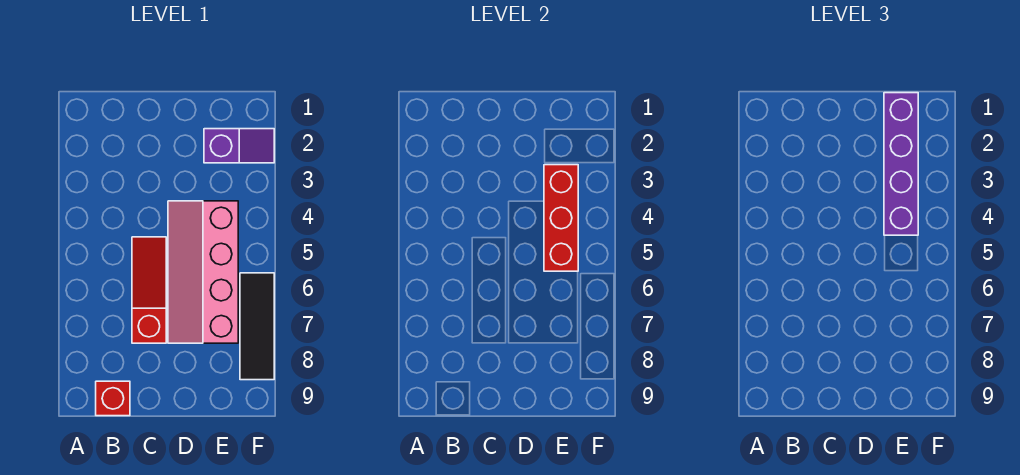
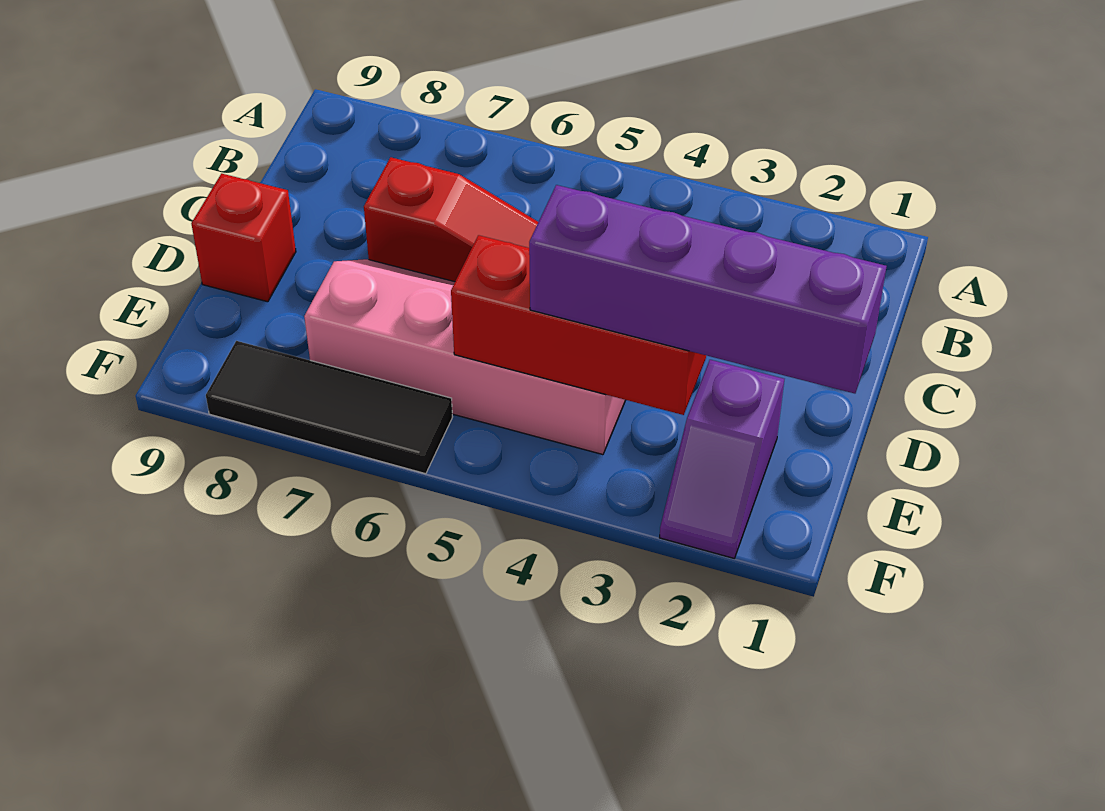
red brick B9 level 1 -> red brick D9 level 1

